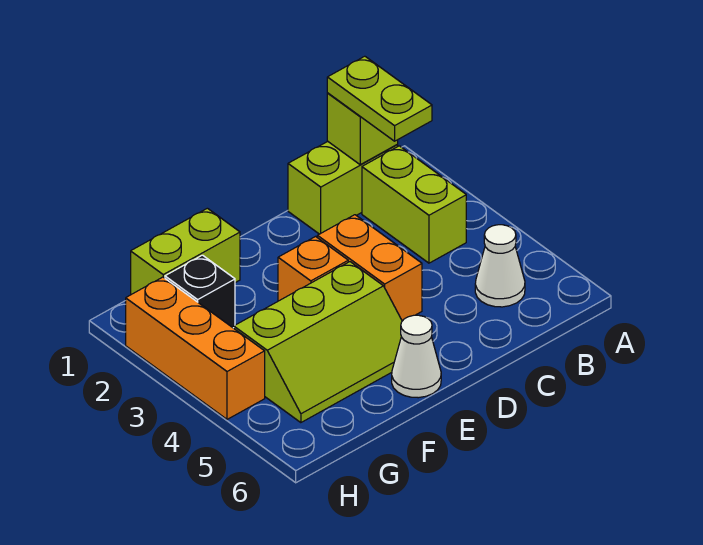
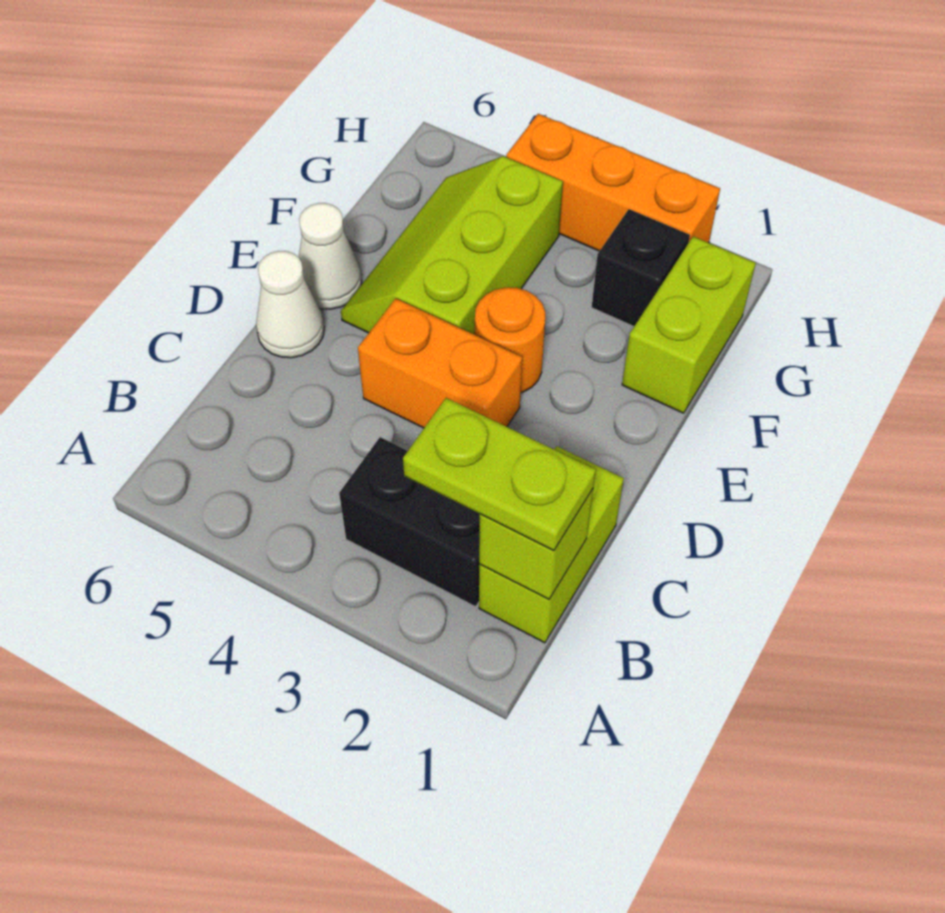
lime brick B2:B3 level 1 -> black brick B2:B3 level 1
white cone B5 level 1 -> white cone D6 level 1
orange brick E3 level 1 -> orange round brick E3 level 1

